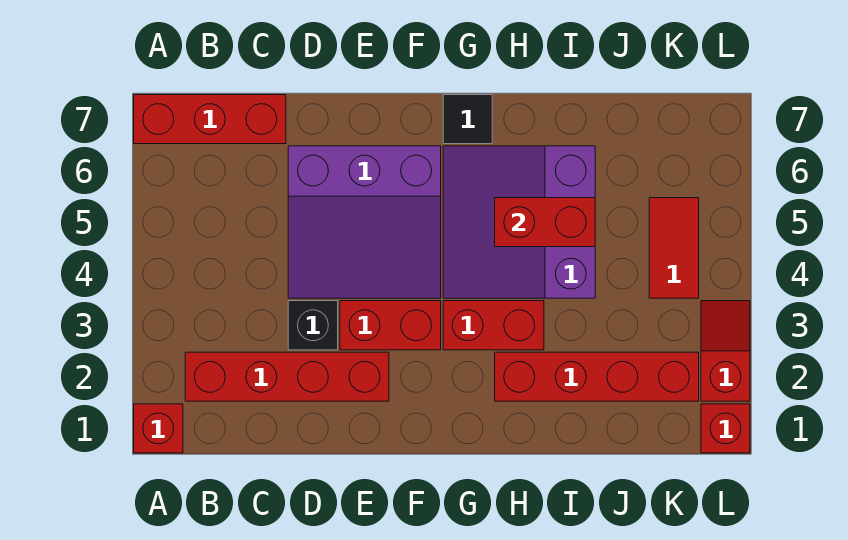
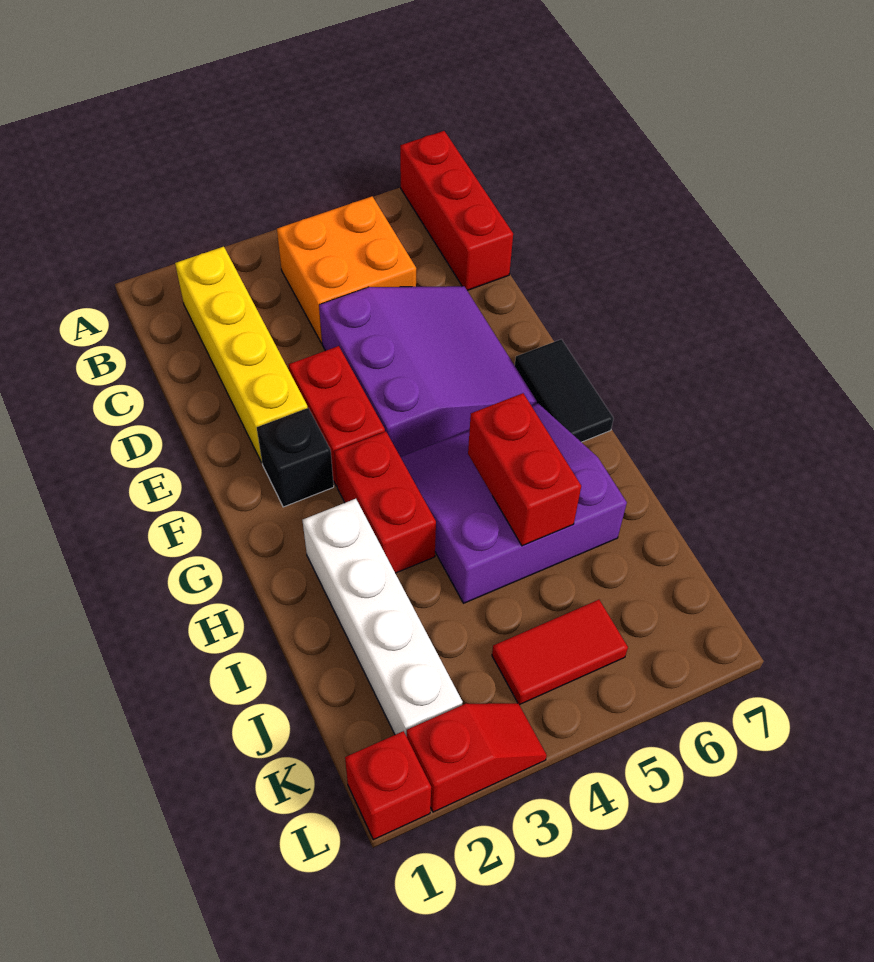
red brick A1 level 1 -> none
red brick B2:E2 level 1 -> yellow brick B2:E2 level 1
none -> orange brick B4:C5 level 1
black brick D3 level 1 -> black brick F2 level 1
purple slope D4:F6 level 1 top 6 -> purple slope D4:F6 level 1 top 4
black tile G7 level 1 -> black tile F7:G7 level 1
red brick H2:K2 level 1 -> white brick H2:K2 level 1

